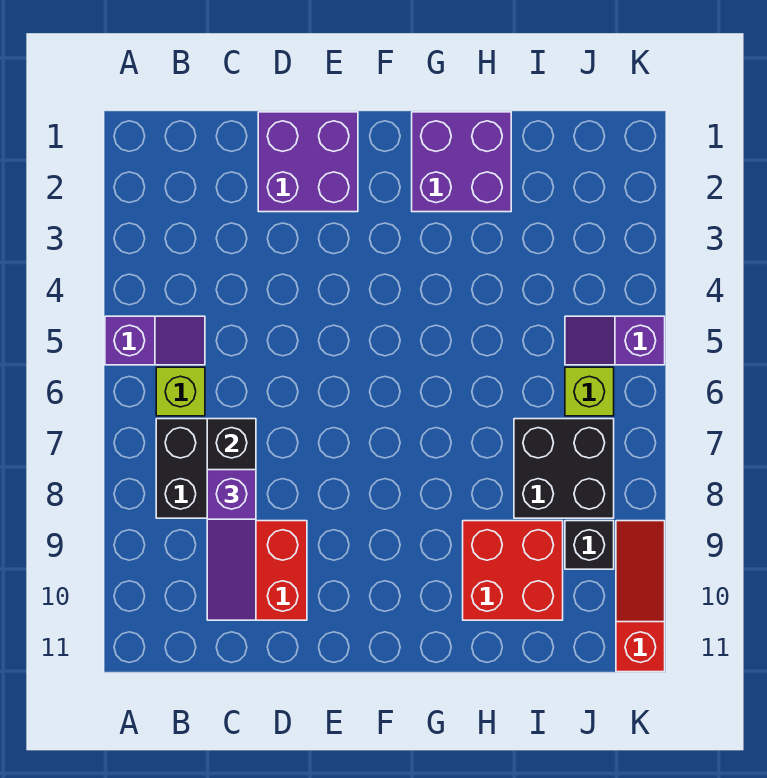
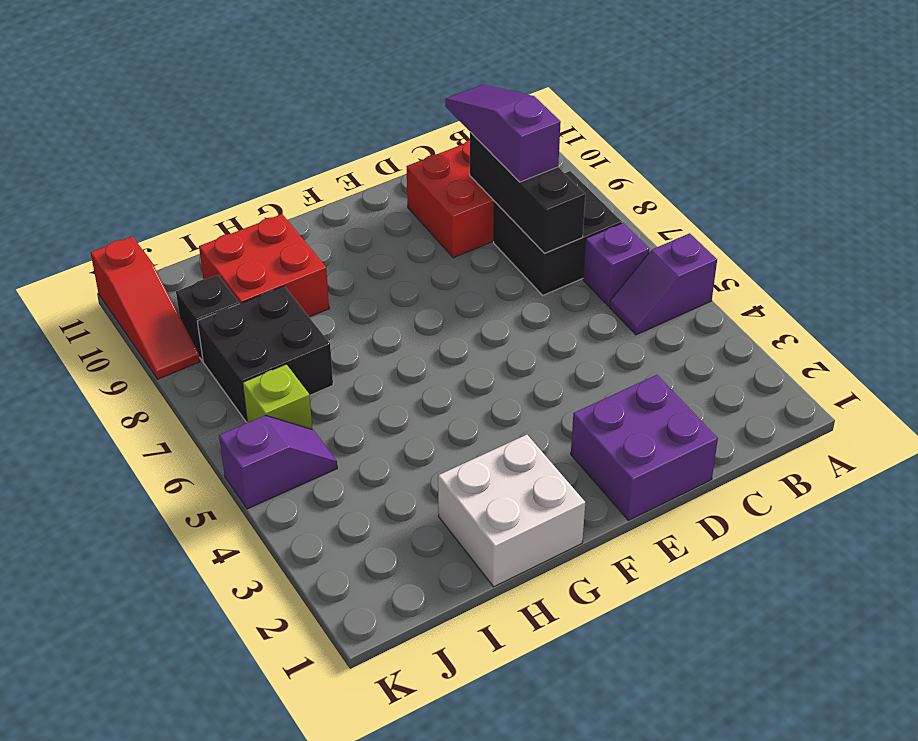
lime brick B6 level 1 -> purple brick B6 level 1
purple brick G1:H2 level 1 -> white brick G1:H2 level 1

